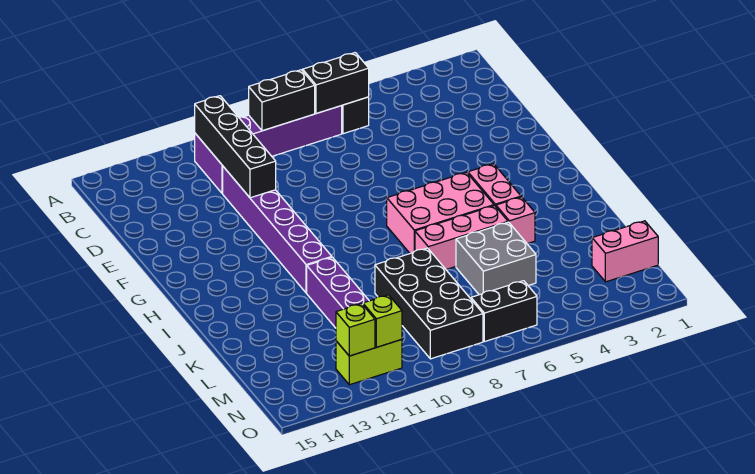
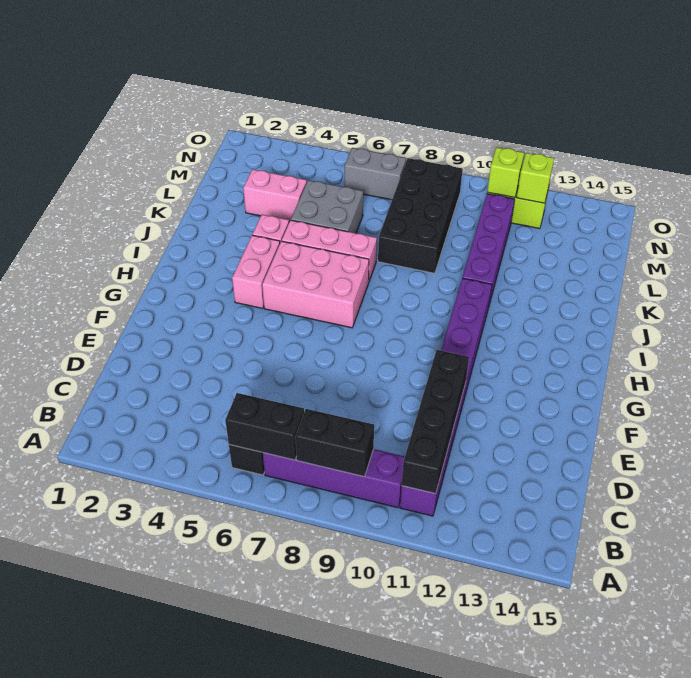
pink brick M1:M2 level 1 -> pink brick L3:L4 level 1
black brick N6:N7 level 1 -> grey brick N6:N7 level 1

